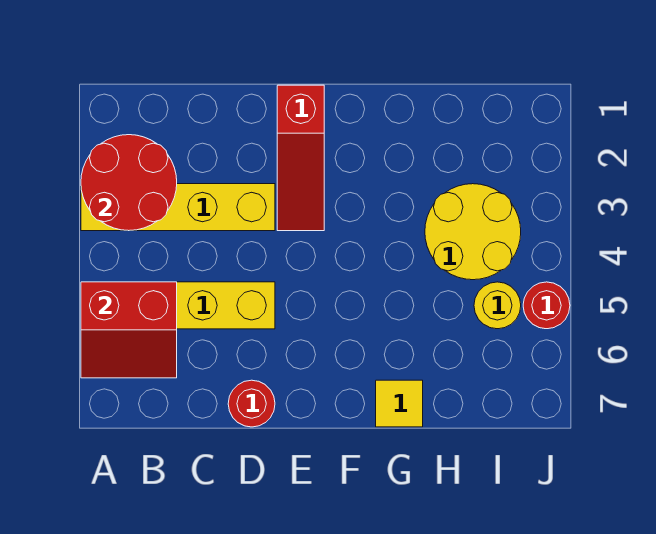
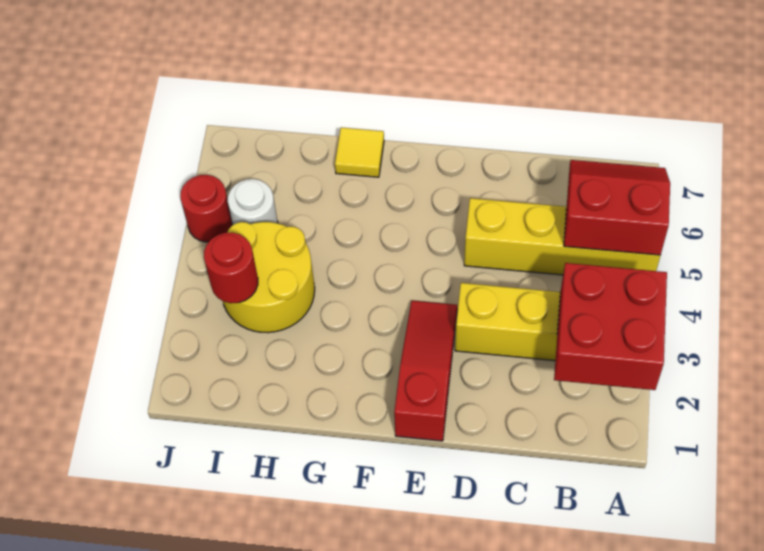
red round brick A2:B3 level 2 -> red brick A2:B3 level 2
red round brick D7 level 1 -> red round brick I3 level 2
yellow round brick I5 level 1 -> white round brick I5 level 1

